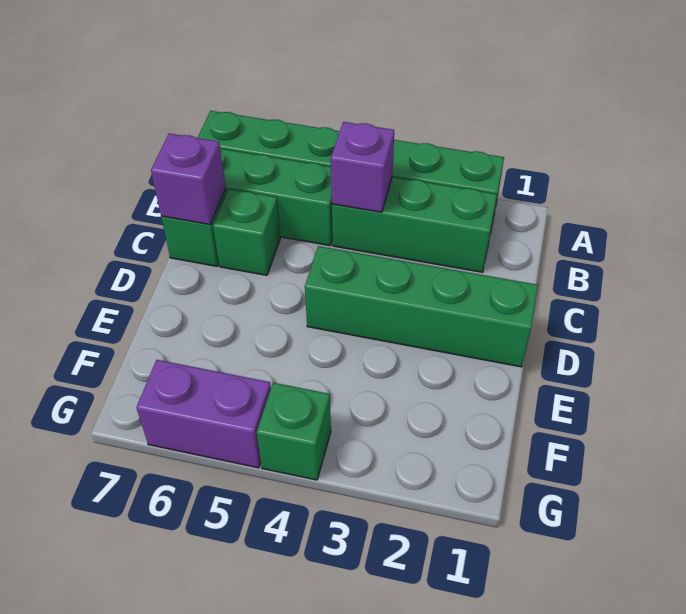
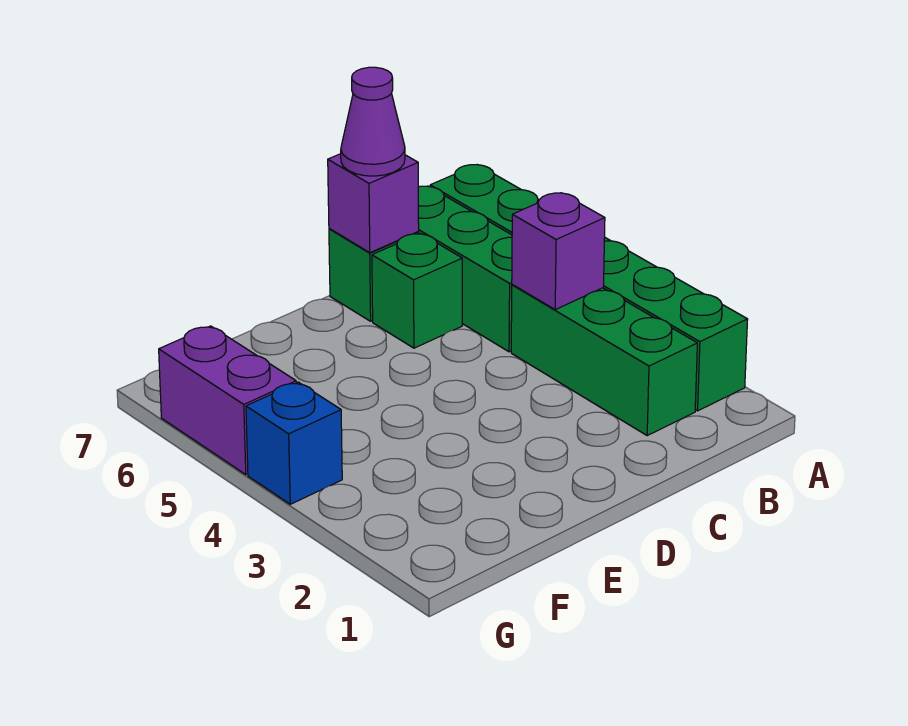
none -> purple cone C7 level 3
green brick D1:D4 level 1 -> none
green brick G4 level 1 -> blue brick G4 level 1

